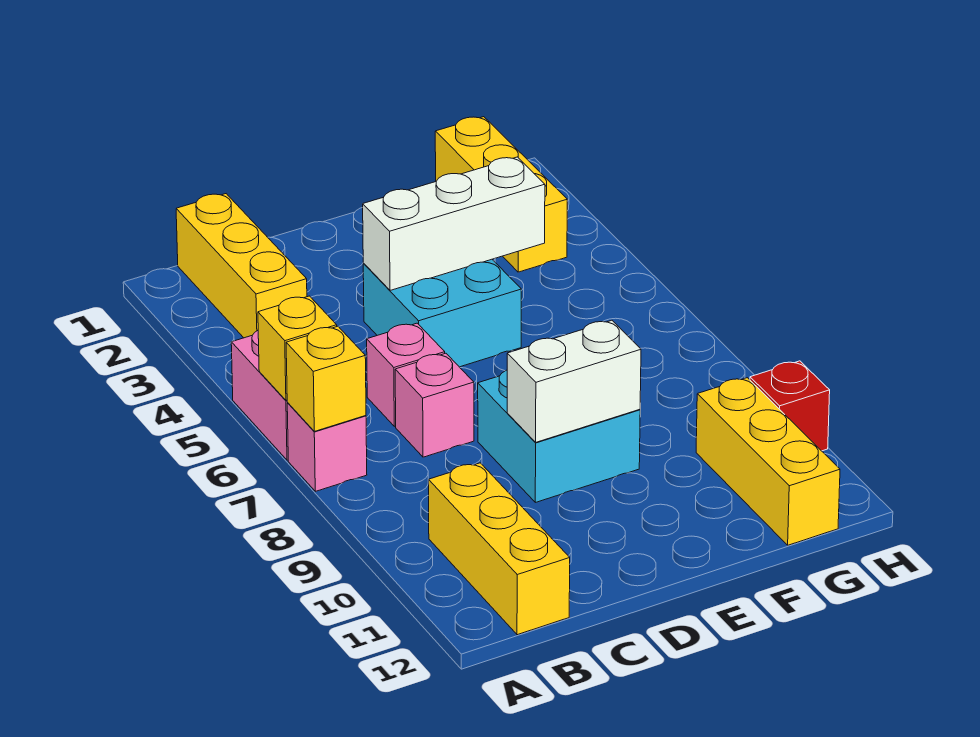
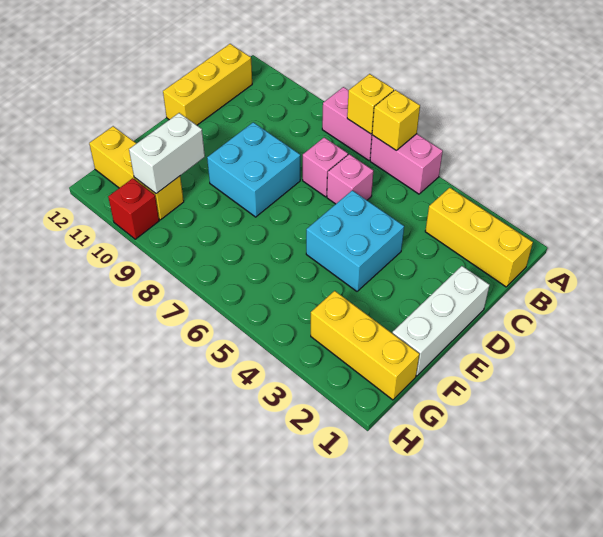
pink brick A7 level 1 -> pink brick A7:A8 level 1
yellow brick B10:B12 level 1 -> yellow brick B12:D12 level 1
white brick D4:F4 level 2 -> white brick D1:F1 level 1
white brick D9:E9 level 2 -> white brick F10:G10 level 2

